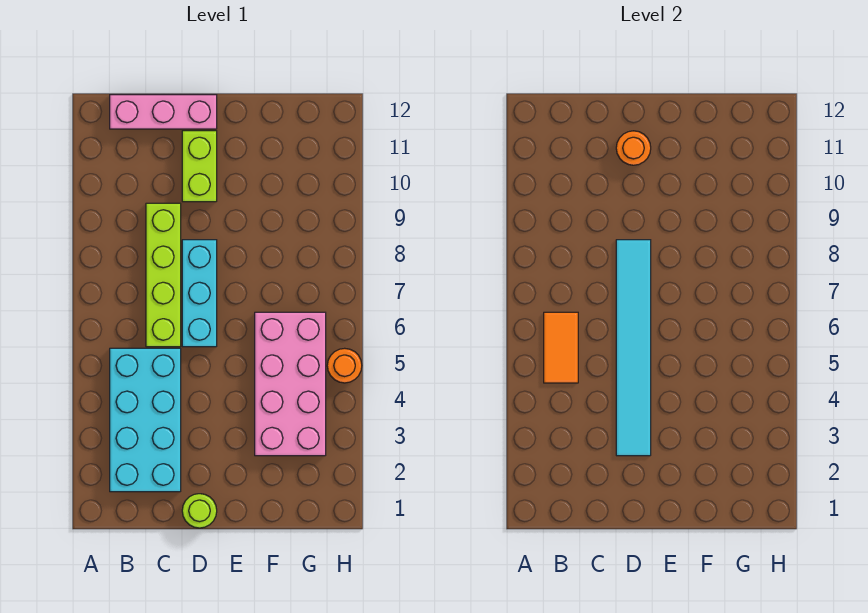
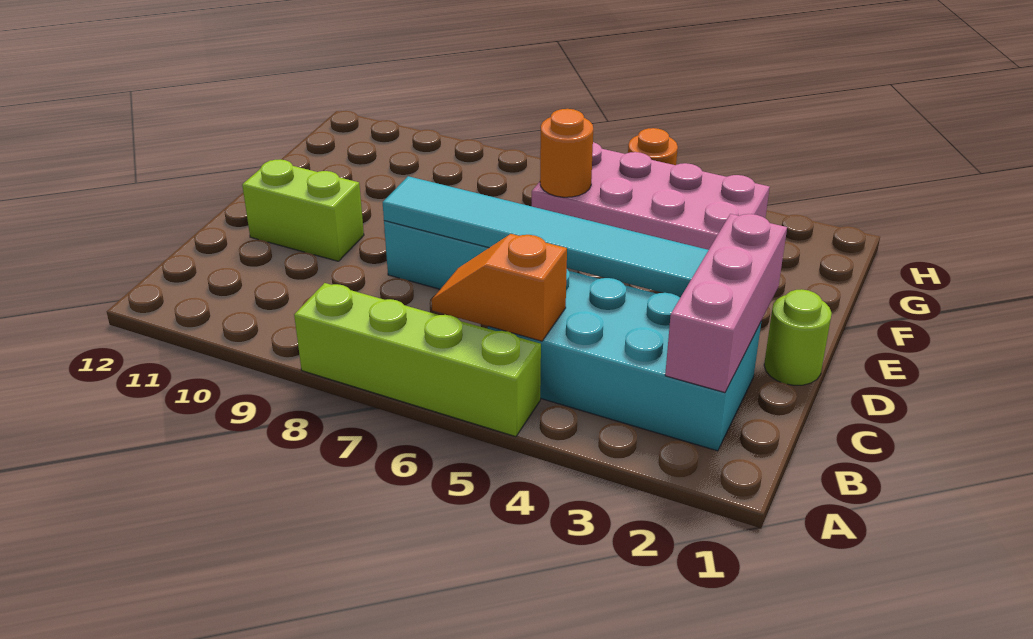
orange tile B5:B6 level 2 -> orange slope B5:B6 level 2 top 5
pink brick B12:D12 level 1 -> pink brick B2:D2 level 2
lime brick C6:C9 level 1 -> lime brick A5:A8 level 1
orange round brick D11 level 2 -> orange round brick F6 level 2

